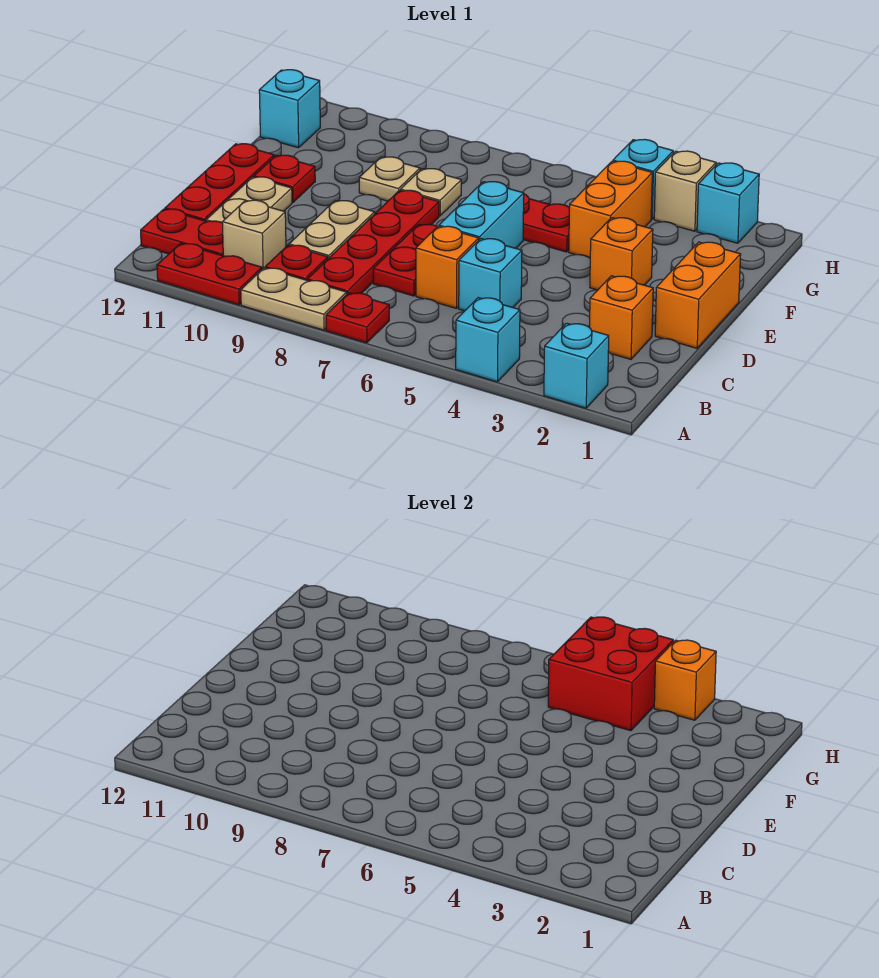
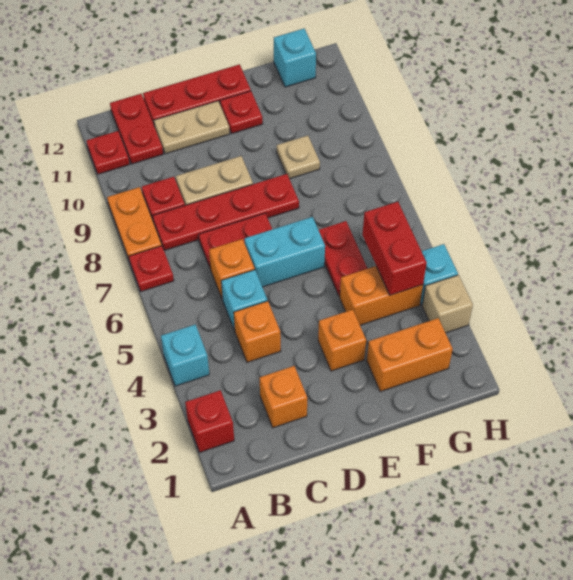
cyan brick A2 level 1 -> red brick A2 level 1
tan plate A8:A9 level 1 -> orange plate A8:A9 level 1
red plate A10:A11 level 1 -> red plate A11 level 1
tan brick B10 level 1 -> none
orange brick D1:E1 level 1 -> orange brick F2:G2 level 1
tan plate F8 level 1 -> none
red brick G4:H5 level 2 -> red brick G4:G5 level 2
cyan brick H2 level 1 -> none
orange brick H3 level 2 -> orange brick C4 level 1

